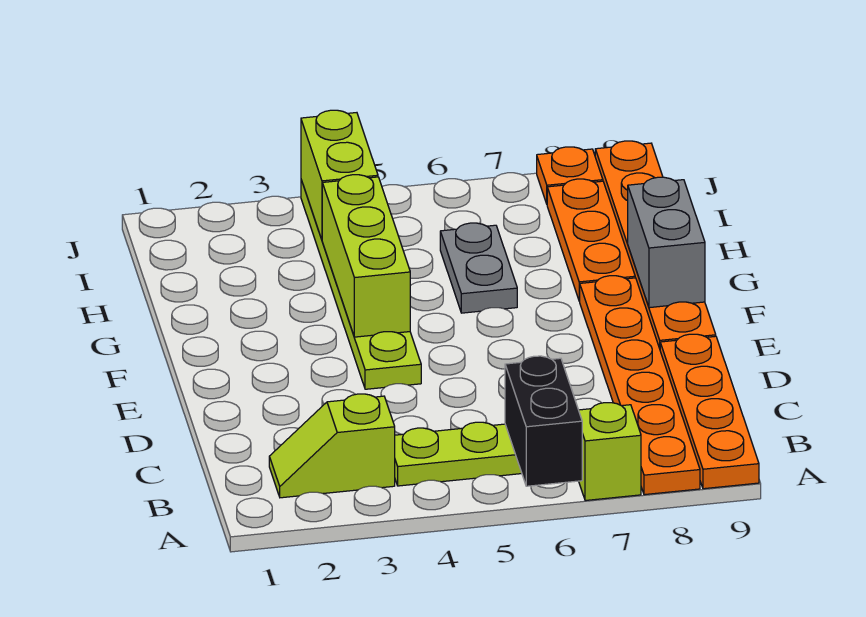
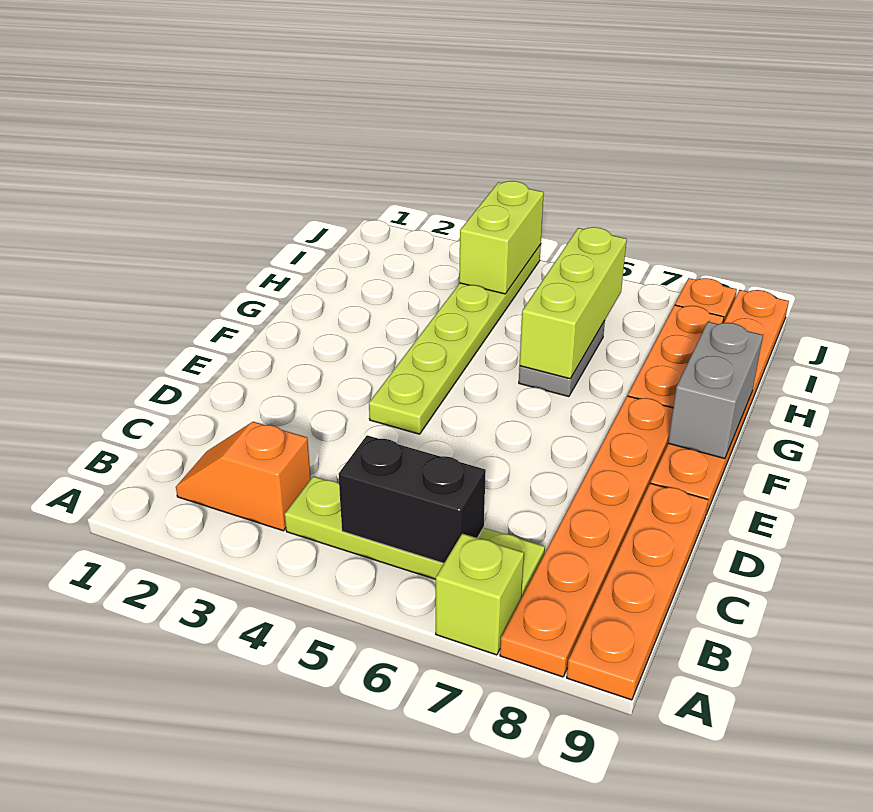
black brick A6:B6 level 2 -> black brick B5:B6 level 2
lime slope B2:B3 level 1 top 3 -> orange slope B2:B3 level 1 top 3
lime brick F4:H4 level 2 -> lime brick G6:I6 level 2

